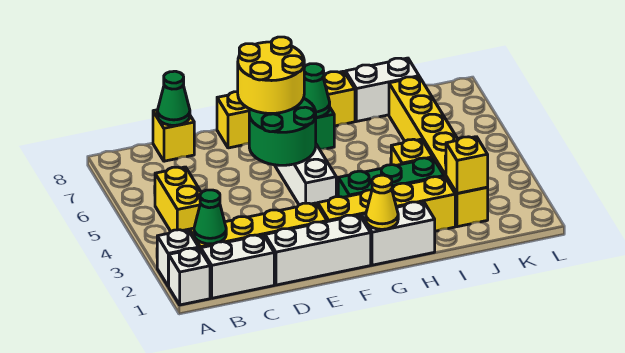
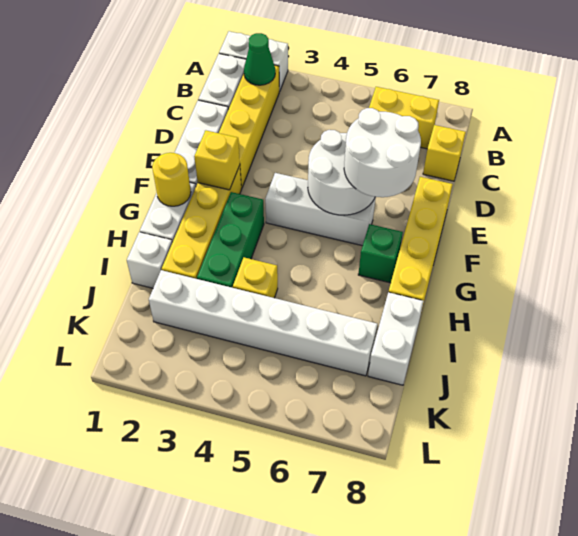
yellow brick B4:B5 level 1 -> yellow brick B6:B7 level 1
green cone C8 level 2 -> none
green round brick E5:F6 level 2 -> white round brick E5:F6 level 2
yellow round brick E6:F7 level 3 -> white round brick E6:F7 level 3
yellow cone G1 level 2 -> yellow round brick G1 level 2
green cone G7 level 2 -> none
none -> white brick I1 level 1
yellow brick J2:J7 level 1 -> white brick J2:J7 level 1
yellow brick J2 level 2 -> yellow brick F2 level 2

